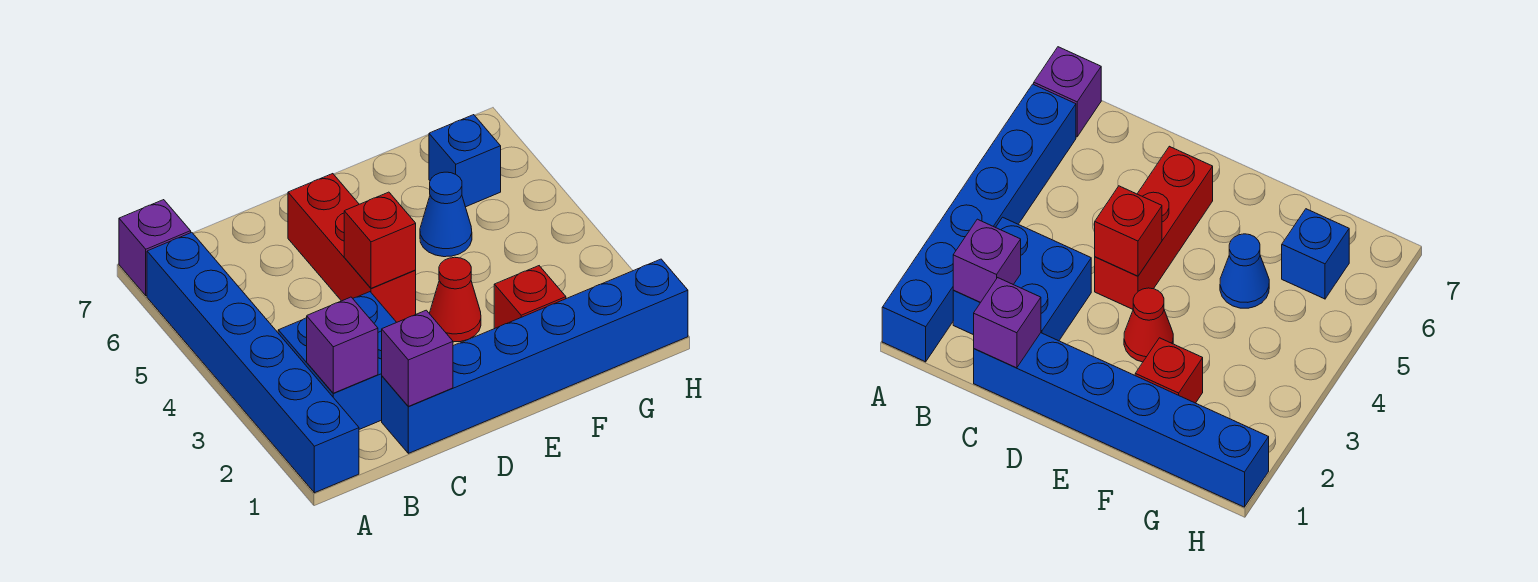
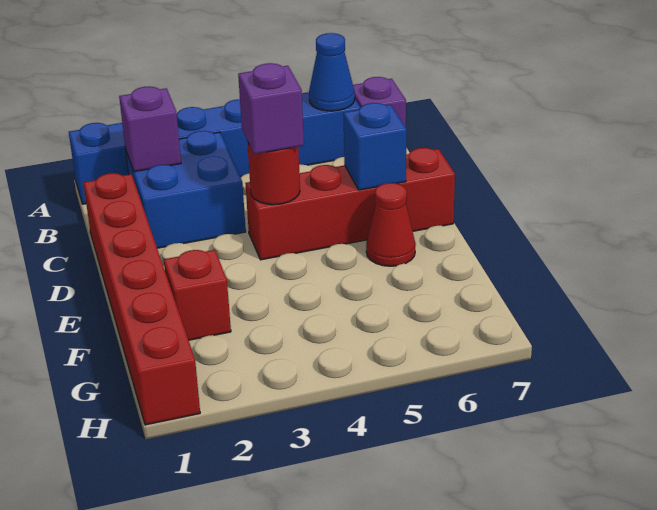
blue brick C1:H1 level 1 -> red brick C1:H1 level 1
purple brick C1 level 2 -> purple brick D4 level 3
red brick D4:D6 level 1 -> red brick D4:D7 level 1
red brick D4 level 2 -> red round brick D4 level 2
red cone E3 level 1 -> red cone E6 level 1
blue cone F5 level 1 -> blue cone A6 level 2
blue brick G6 level 1 -> blue brick D6 level 2

